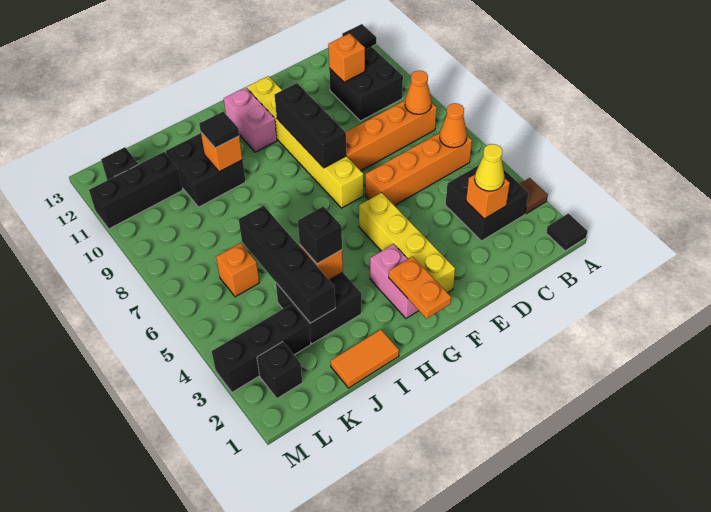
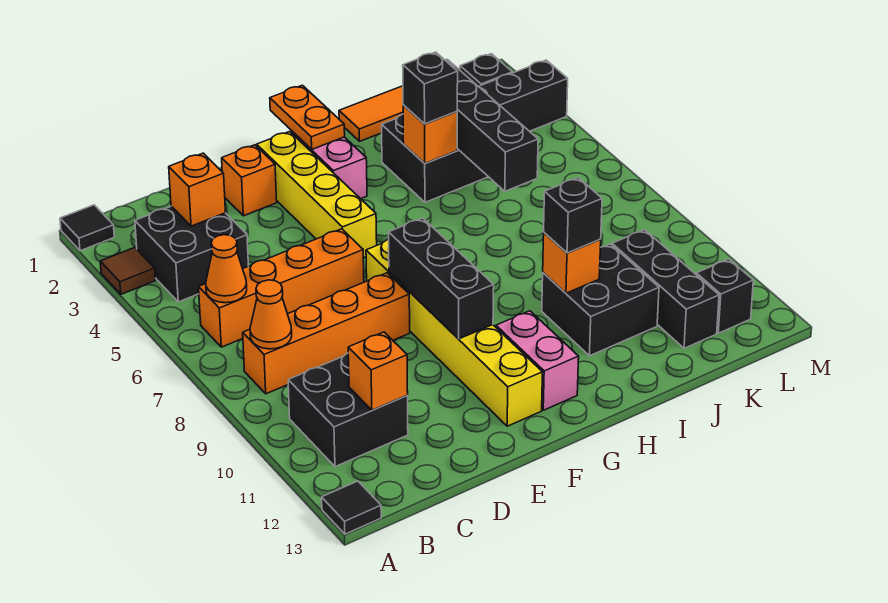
yellow cone C3 level 3 -> none
black tile I10 level 3 -> black brick I10 level 3
orange brick K6 level 1 -> orange brick E2 level 1
black brick K11:M11 level 1 -> black brick K10:K12 level 1

